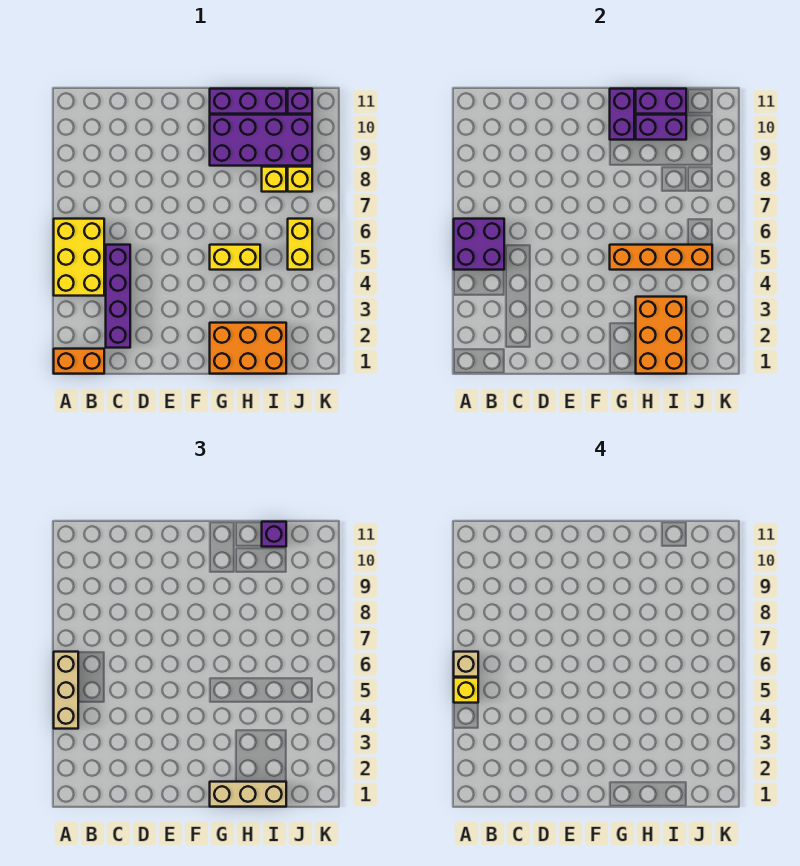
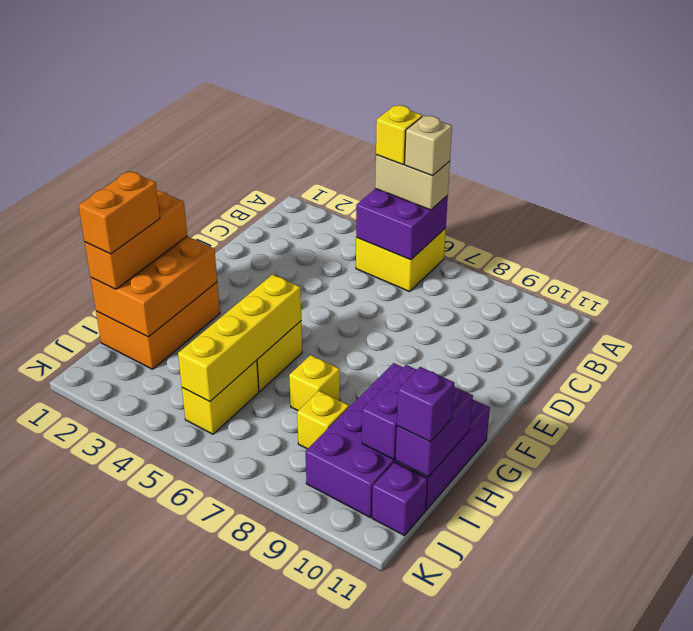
orange brick A1:B1 level 1 -> orange brick H1:I1 level 4
yellow brick A4:B6 level 1 -> yellow brick A5:B6 level 1
tan brick A4:A6 level 3 -> tan brick A5:A6 level 3
purple brick C2:C5 level 1 -> none
tan brick G1:I1 level 3 -> orange brick G1:I1 level 3
orange brick G5:J5 level 2 -> yellow brick G5:J5 level 2
purple brick G10:G11 level 2 -> none
orange brick H1:I3 level 2 -> orange brick G1:I2 level 2
yellow brick J5:J6 level 1 -> yellow brick I5:J5 level 1
yellow brick J8 level 1 -> yellow brick H7 level 1

